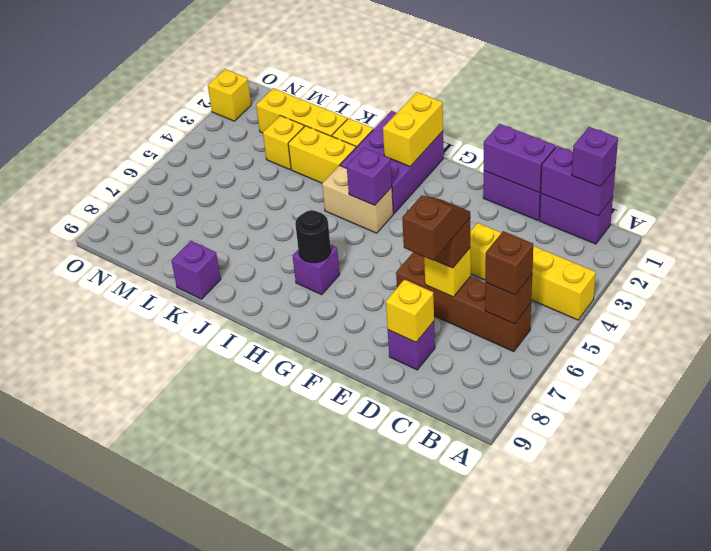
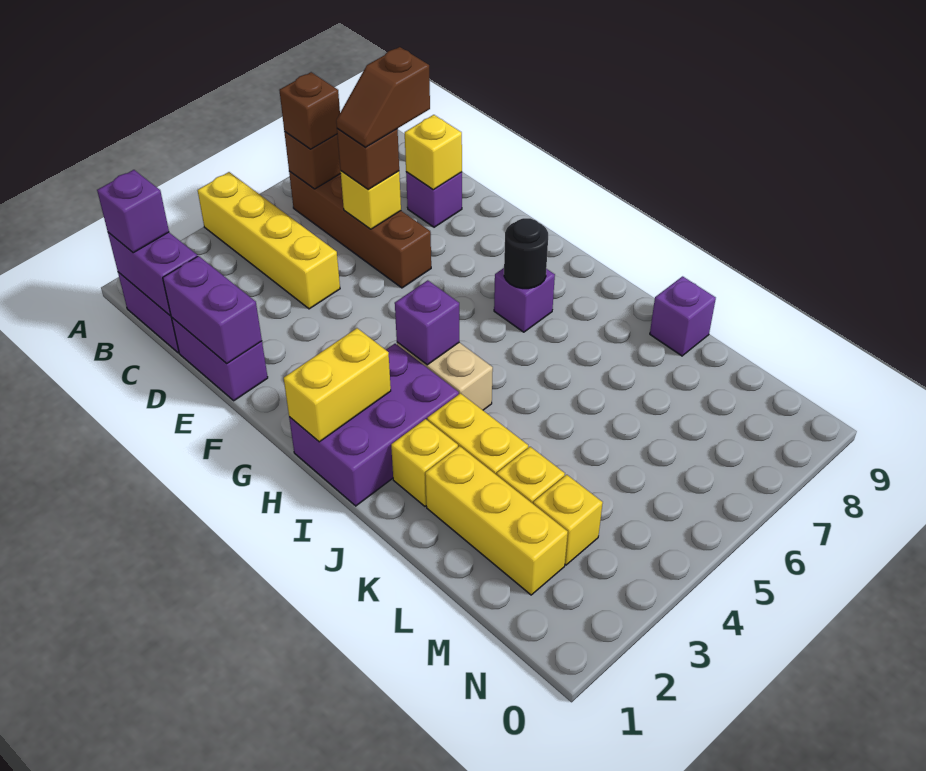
yellow brick O2 level 1 -> yellow brick M3 level 1

